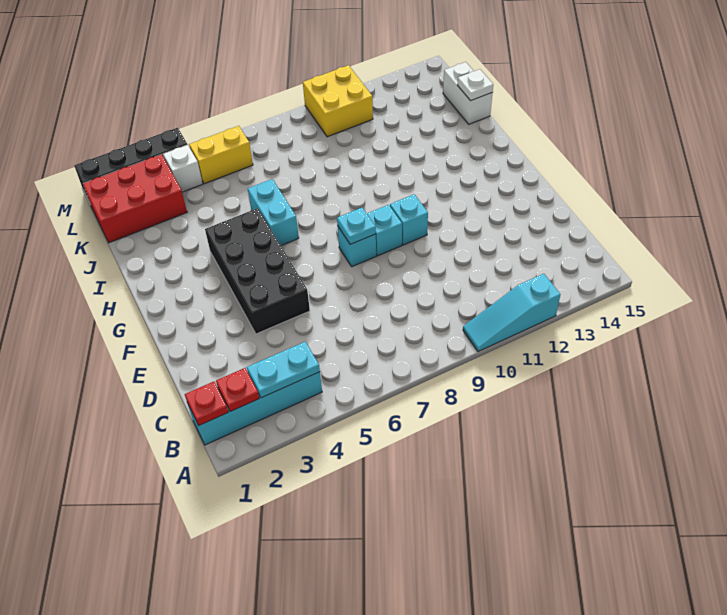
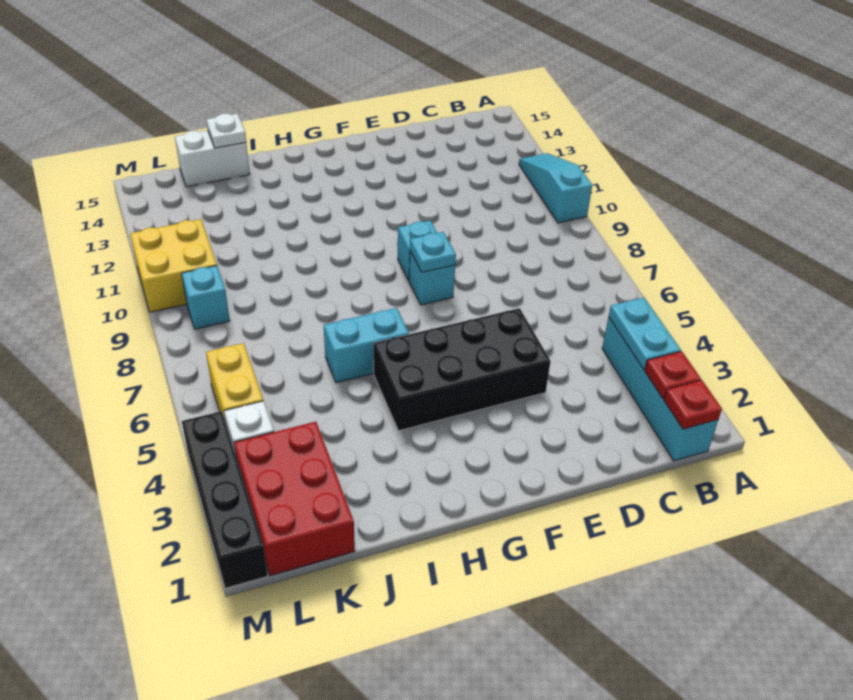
cyan slope A10:A12 level 1 top 12 -> cyan slope A10:A12 level 1 top 10
cyan brick F10 level 1 -> cyan brick L9 level 1

